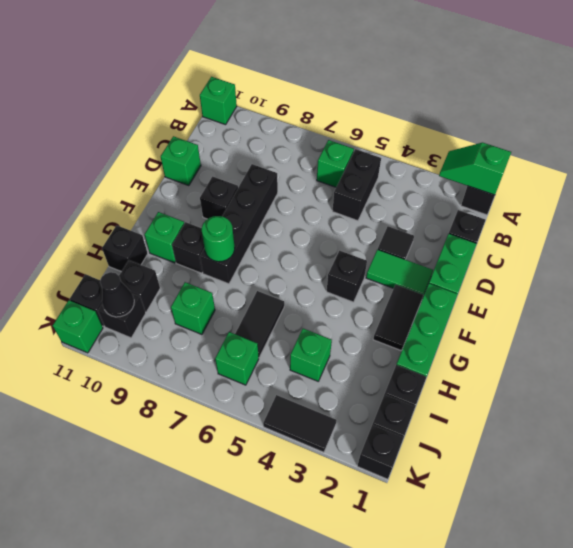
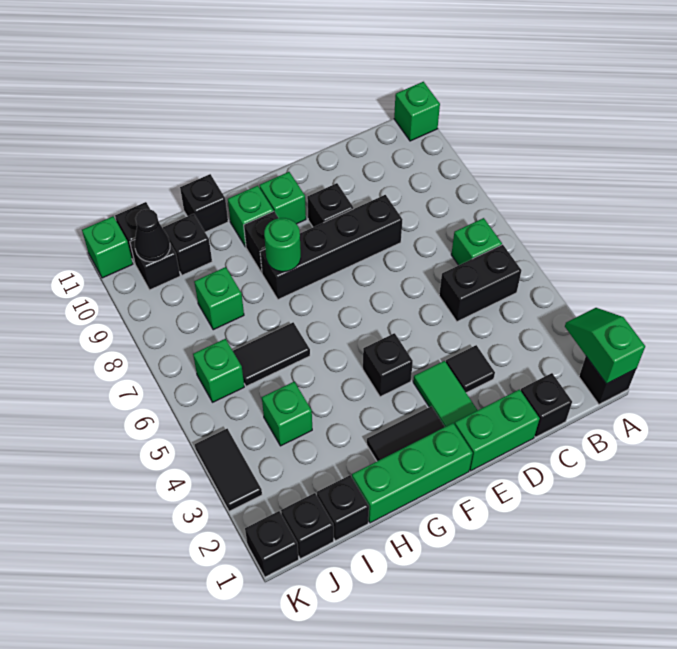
green brick D11 level 1 -> green brick F10 level 1

